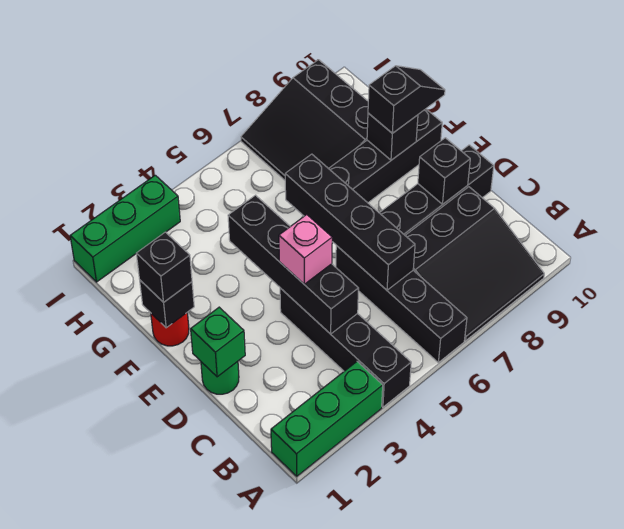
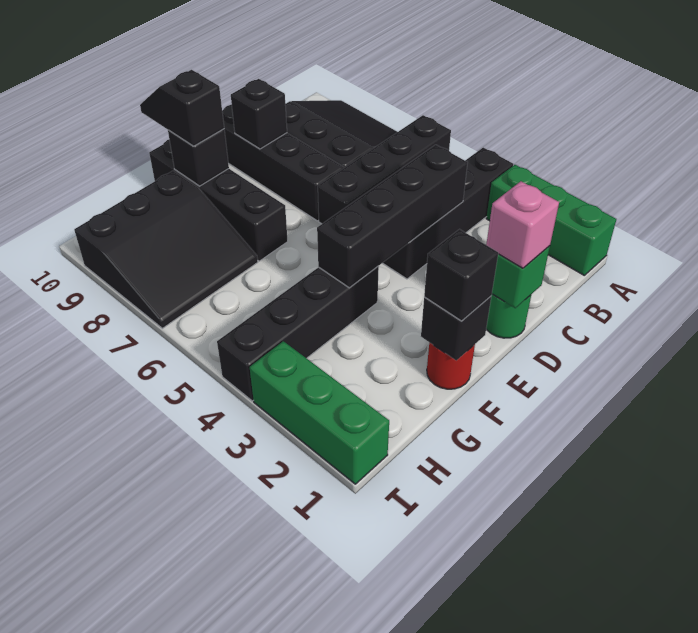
black brick C6:F6 level 2 -> black brick F4:I4 level 1
pink brick D4 level 3 -> pink brick D1 level 3

